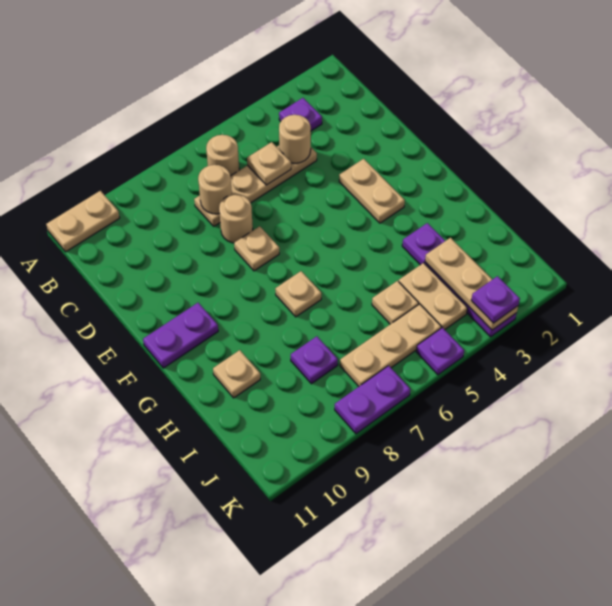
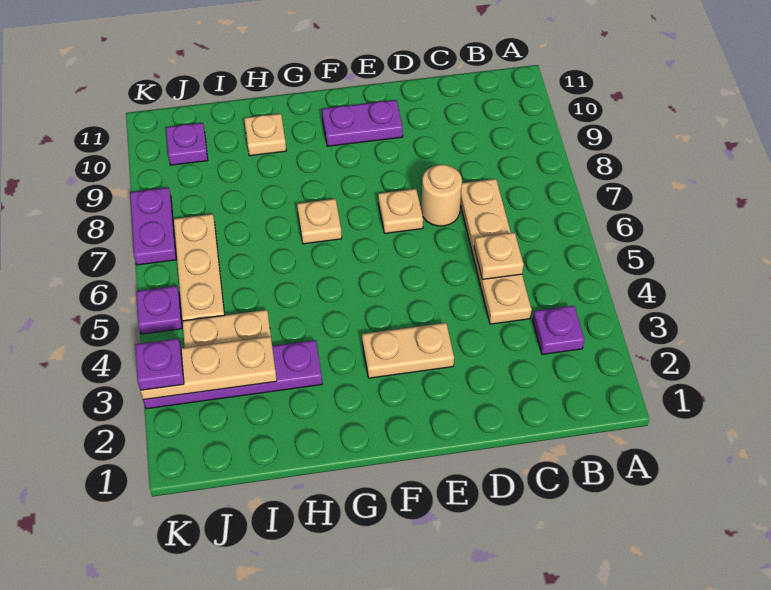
tan plate A10:A11 level 1 -> none
tan round brick B6 level 1 -> none
tan round brick C4 level 2 -> none
tan round brick C7 level 2 -> none
purple plate F10:F11 level 1 -> purple plate E10:F10 level 1
tan plate I5 level 1 -> none
purple plate I8 level 1 -> purple plate J10 level 1

